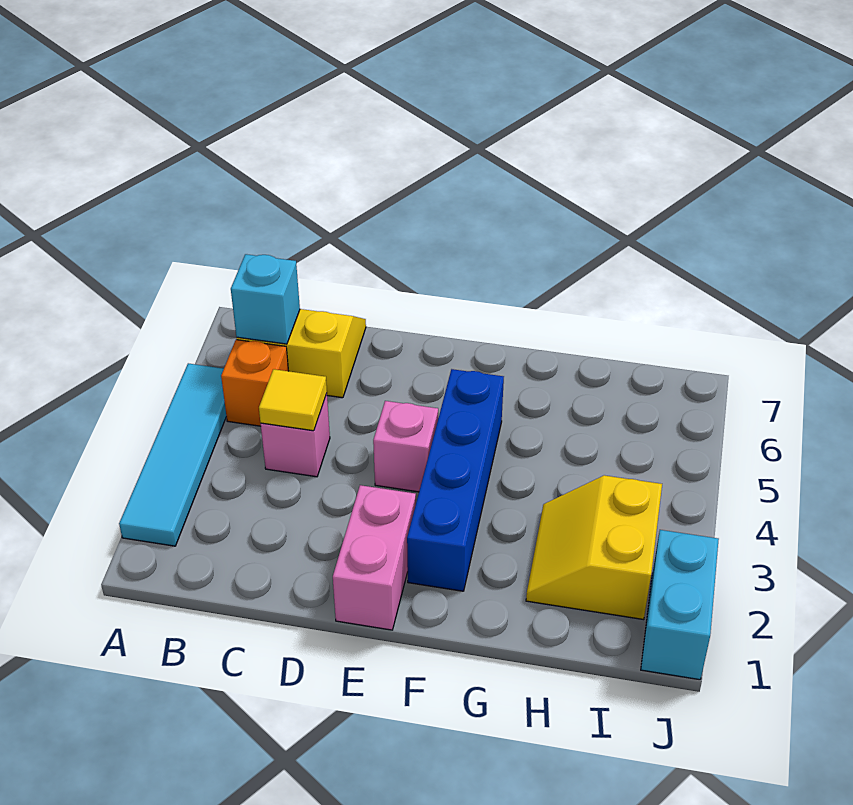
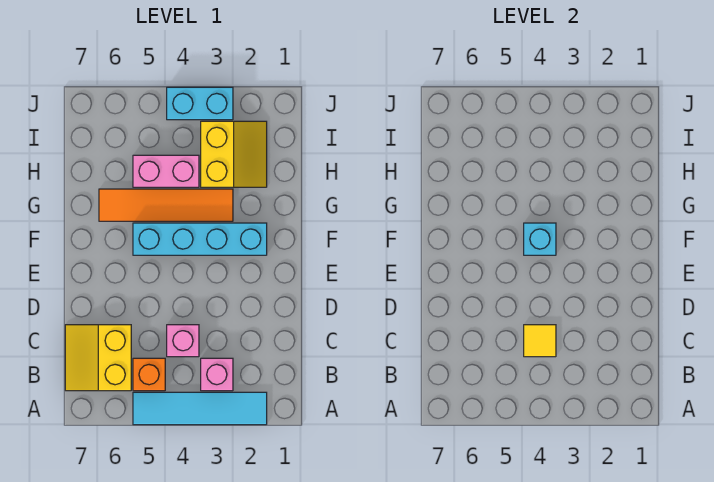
cyan brick B6 level 2 -> cyan brick F4 level 2
pink brick E1:E2 level 1 -> pink brick H4:H5 level 1
pink brick E4 level 1 -> pink brick B3 level 1
blue brick F2:F5 level 1 -> cyan brick F2:F5 level 1
none -> orange tile G3:G6 level 1
yellow slope H2:I3 level 1 top I -> yellow slope H2:I3 level 1 top 3
cyan brick J1:J2 level 1 -> cyan brick J3:J4 level 1

